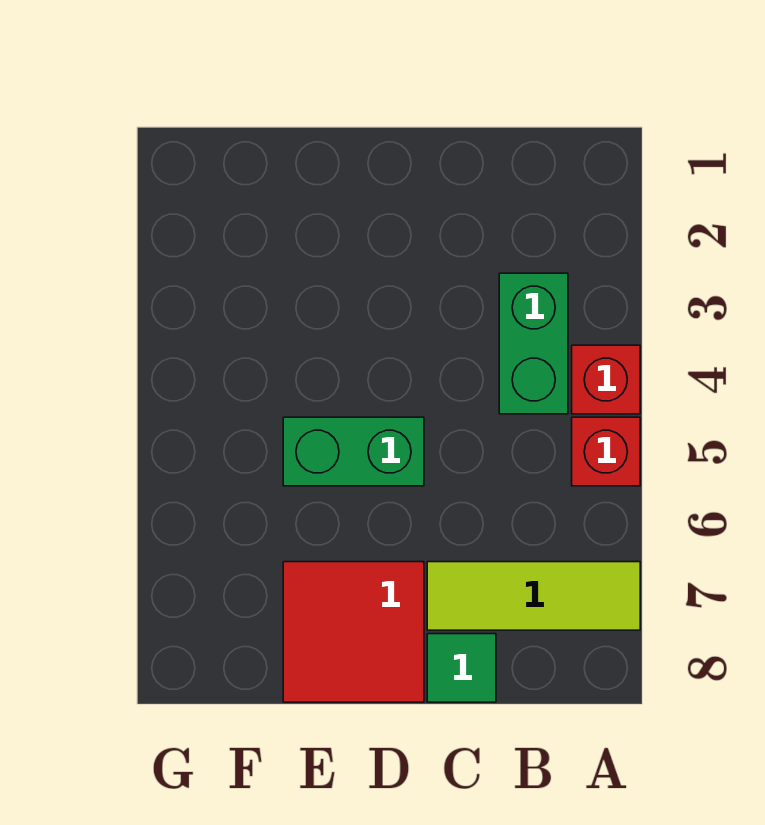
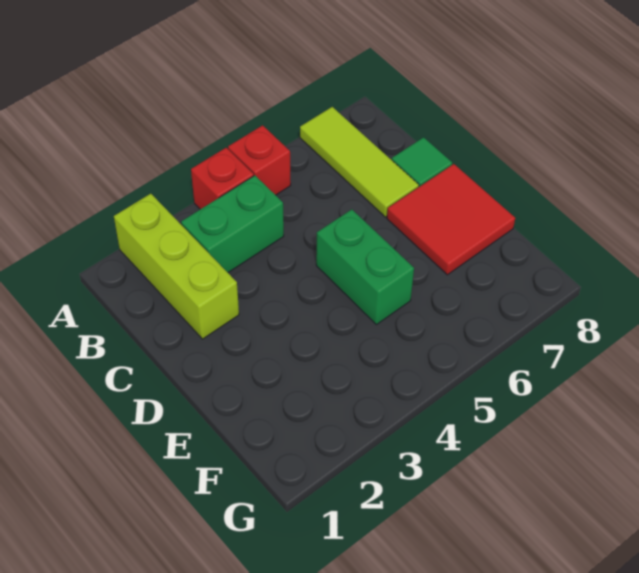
none -> lime brick A2:C2 level 1

